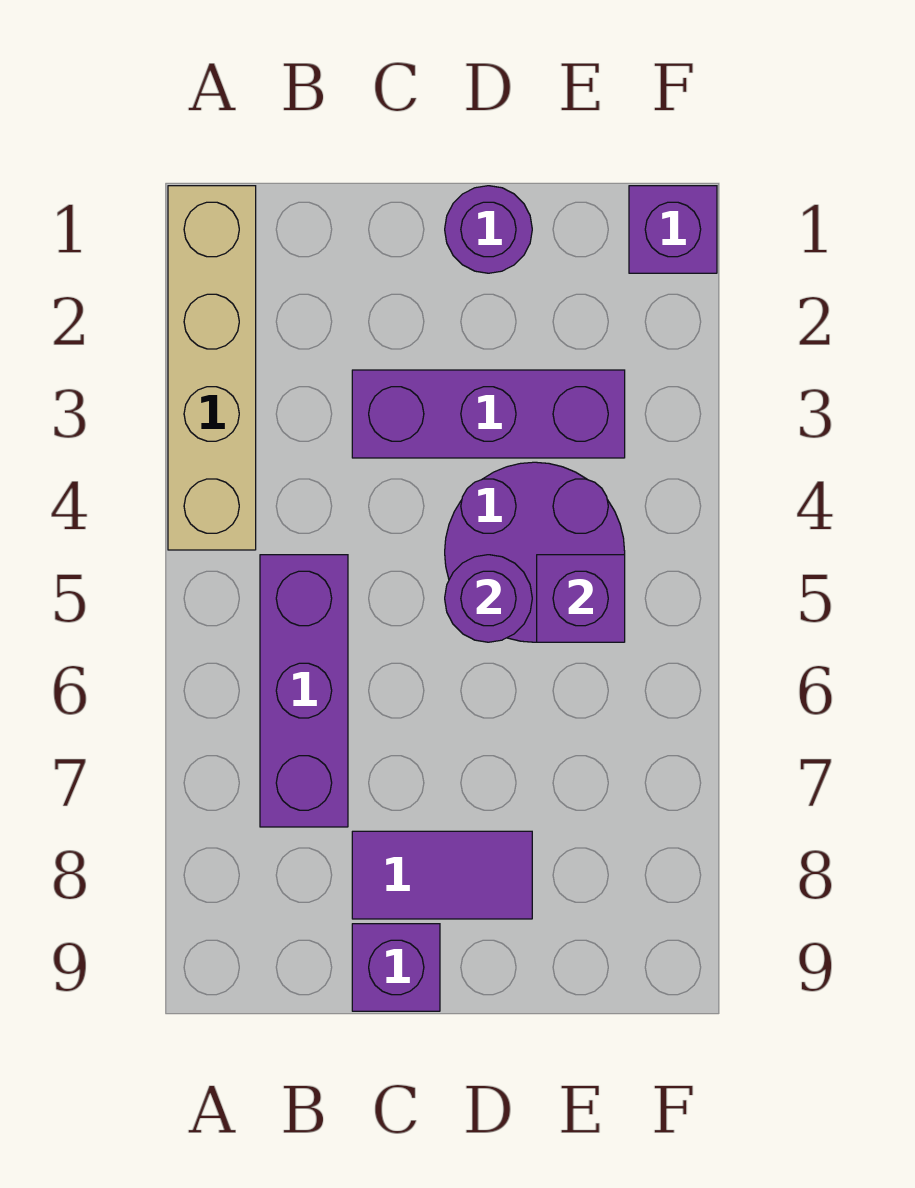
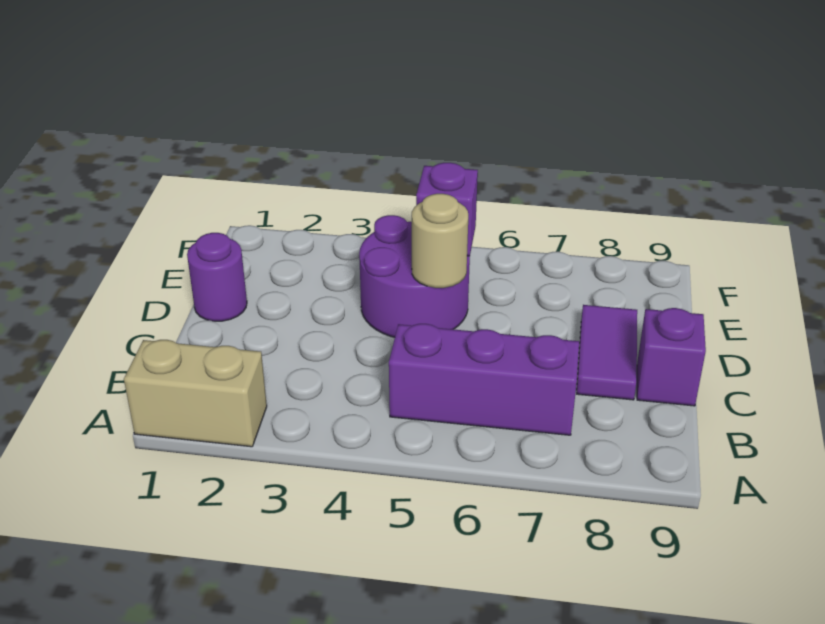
tan brick A1:A4 level 1 -> tan brick A1:A2 level 1
purple brick C3:E3 level 1 -> none
purple round brick D5 level 2 -> tan round brick D5 level 2
purple brick F1 level 1 -> none

